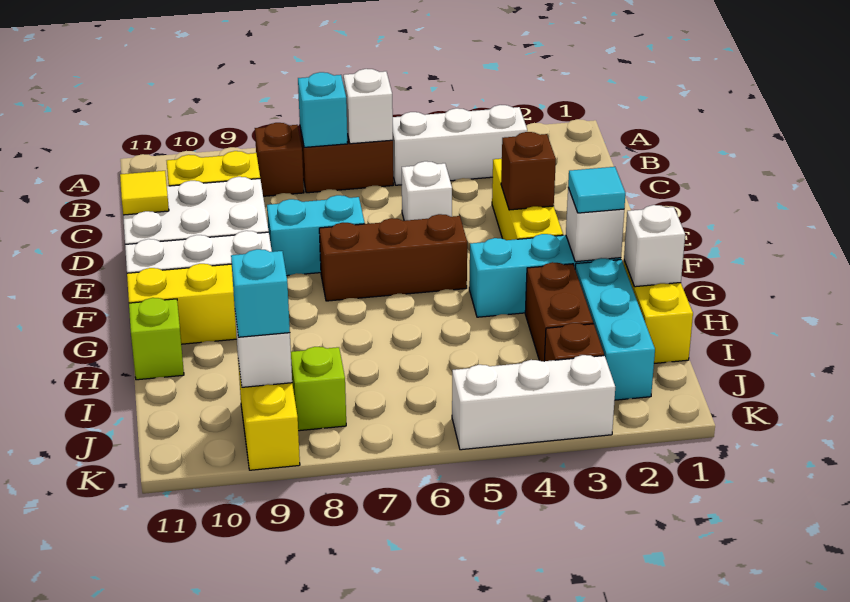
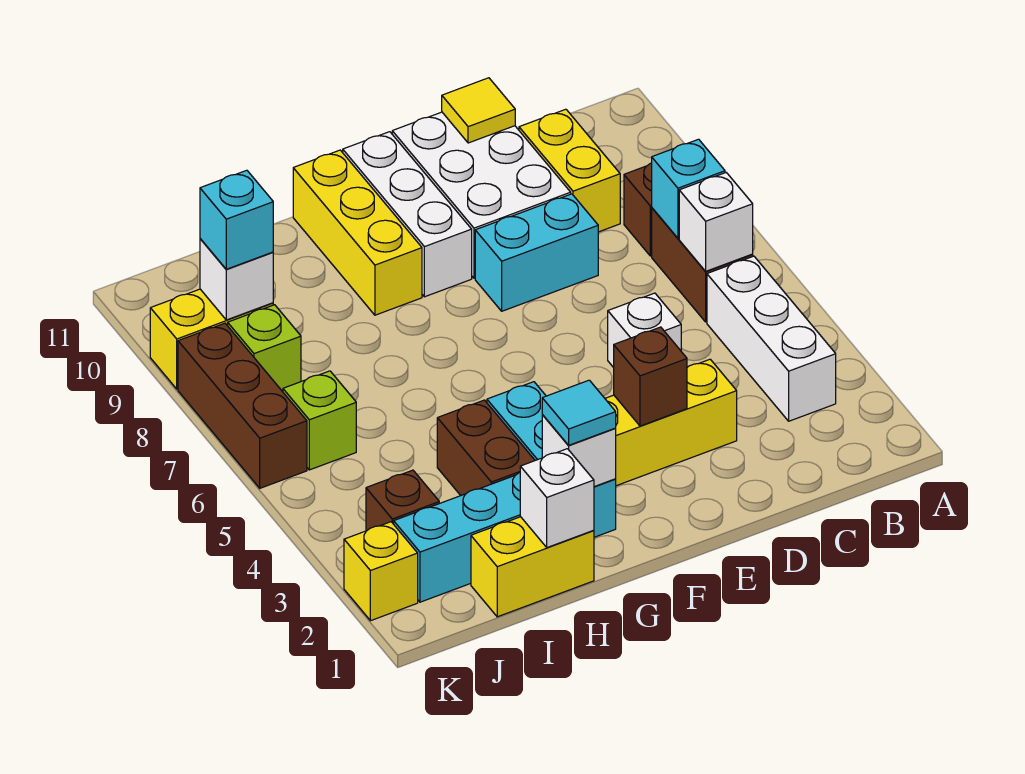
cyan brick E7:E8 level 1 -> cyan brick D8:E8 level 1
brown brick F5:F7 level 1 -> brown brick K6:K8 level 1
brown brick H3:I3 level 1 -> brown brick H3:H4 level 1
lime brick H11 level 1 -> lime brick J6 level 1
none -> yellow brick K2 level 1
white brick K3:K5 level 1 -> none

